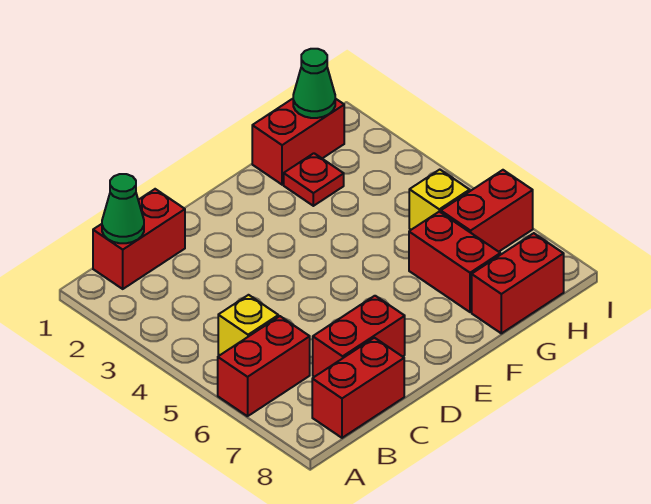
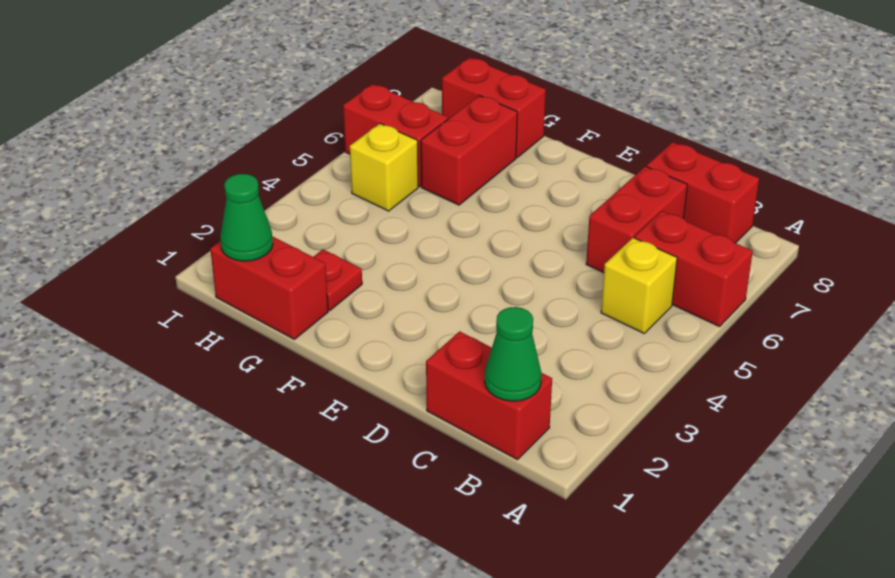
red brick C7:D7 level 1 -> red brick C6:C7 level 1

